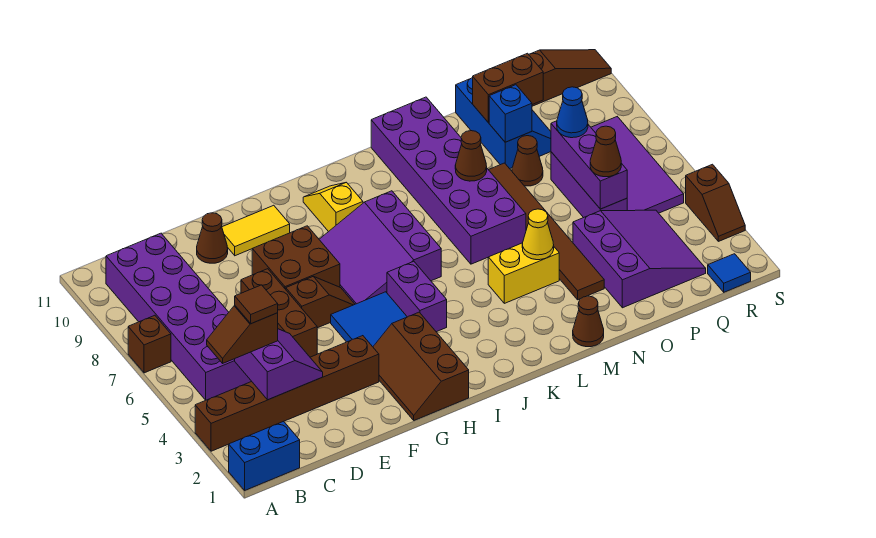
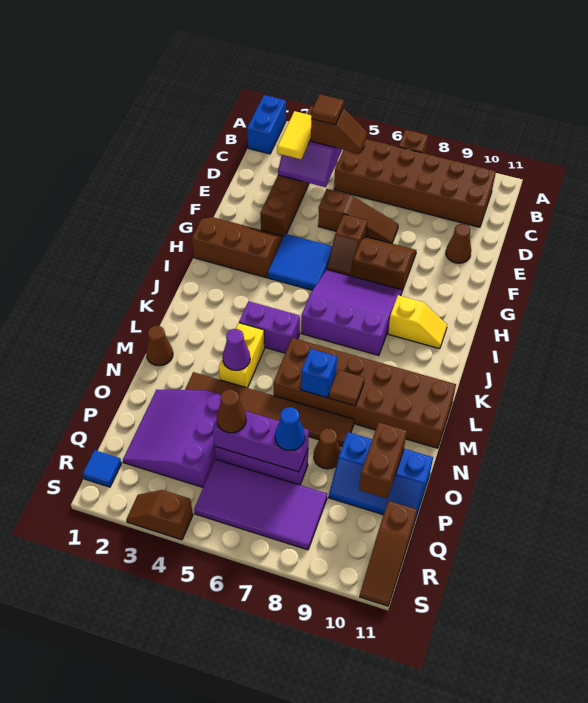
brown slope B4:C4 level 3 top C -> brown slope C4:C5 level 3 top 4
purple brick B5:C10 level 1 -> brown brick B5:C10 level 1
brown brick E5:E7 level 1 -> brown slope E5:E7 level 1 top 5
brown brick F7:G8 level 1 -> brown slope F7:G8 level 1 top G
yellow tile F10:G10 level 1 -> yellow tile C3:D3 level 3
purple brick I4:I5 level 1 -> purple brick K4:K5 level 1
purple brick L6:M11 level 1 -> brown brick L6:M11 level 1
yellow cone M4 level 2 -> purple cone M4 level 2
brown cone M8 level 2 -> brown tile M8 level 2
purple slope O2:Q4 level 1 top O -> purple slope O2:Q4 level 1 top 4
blue brick O9 level 2 -> blue brick M7 level 2

